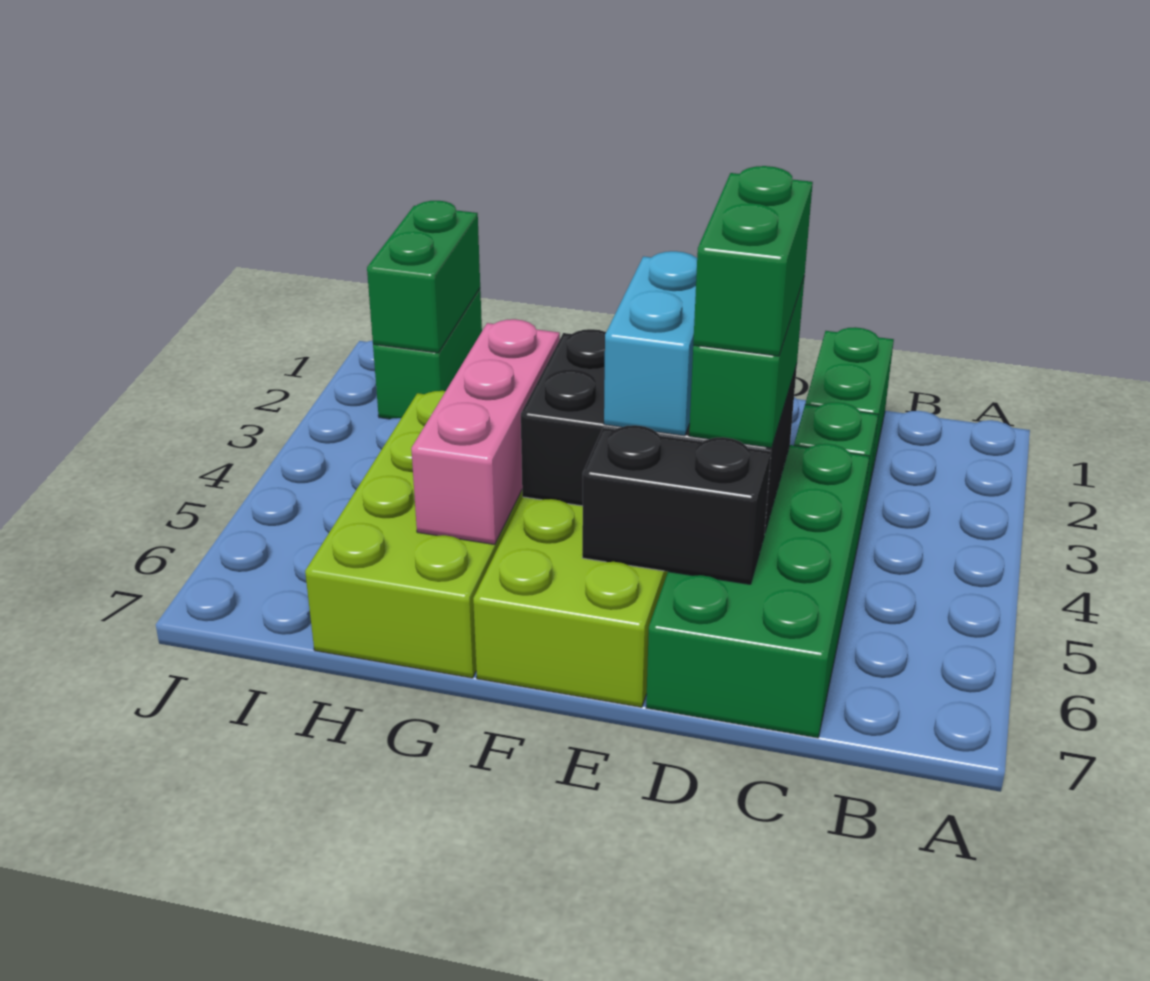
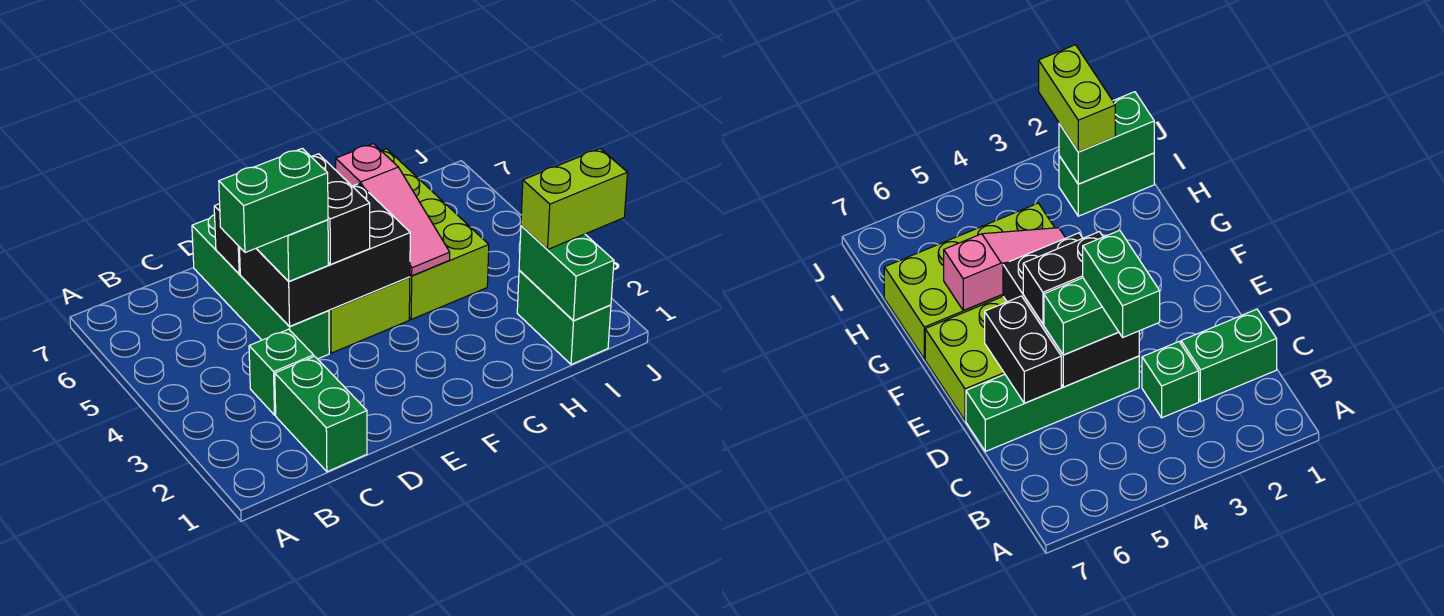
green brick C4:D7 level 1 -> green brick D4:D7 level 1
green brick D4:D5 level 4 -> green brick C4:D4 level 4
cyan brick E4:E5 level 3 -> black brick E4:E5 level 3
pink brick G4:G6 level 2 -> pink slope G4:G6 level 2 top 6
none -> lime brick I2:J2 level 3

